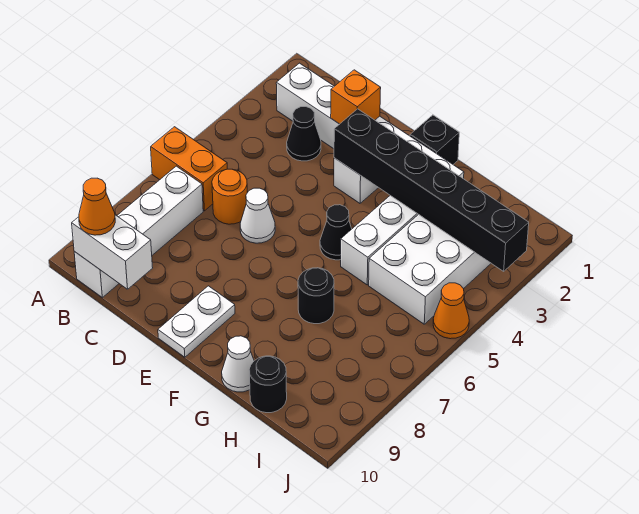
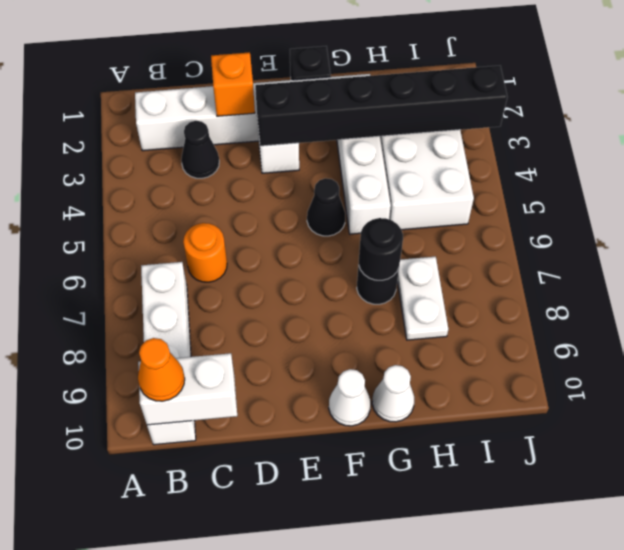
orange brick A6:B6 level 1 -> none
white cone D6 level 1 -> white cone F10 level 1
white plate E9:E10 level 1 -> white plate H7:H8 level 1
black round brick H10 level 1 -> black round brick G7 level 2
orange cone J5 level 1 -> none

